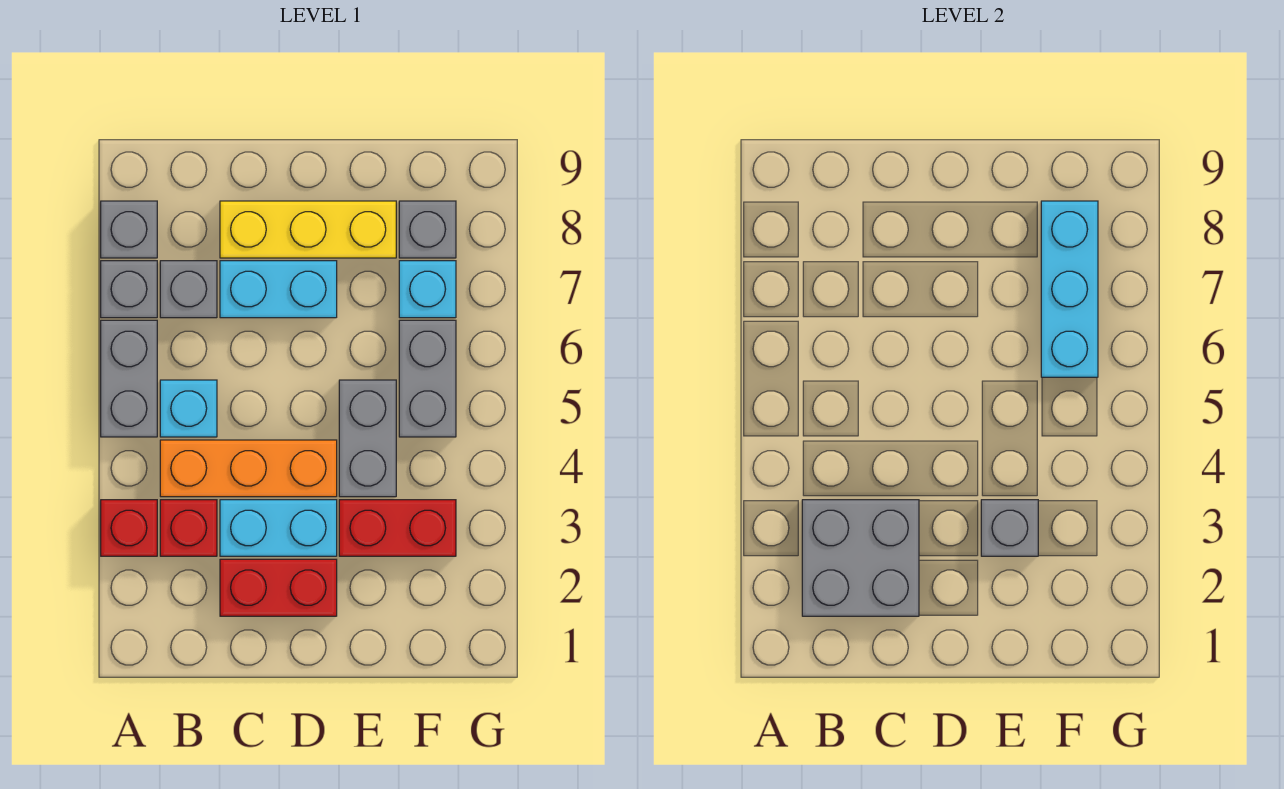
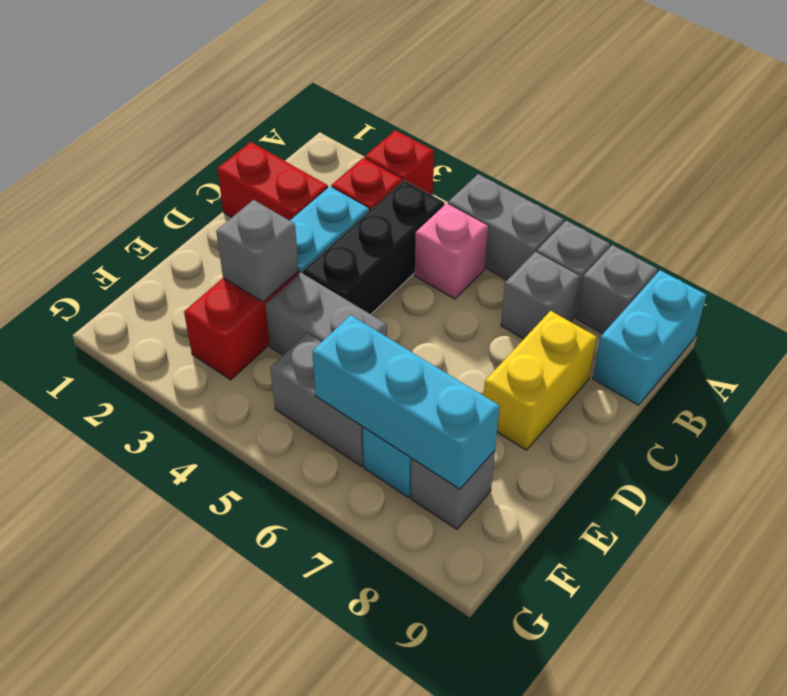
grey brick B2:C3 level 2 -> none
orange brick B4:D4 level 1 -> black brick B4:D4 level 1
cyan brick B5 level 1 -> pink brick B5 level 1
red brick C2:D2 level 1 -> red brick C1:C2 level 1
cyan brick C7:D7 level 1 -> cyan brick A9:B9 level 1
yellow brick C8:E8 level 1 -> yellow brick C8:D8 level 1

